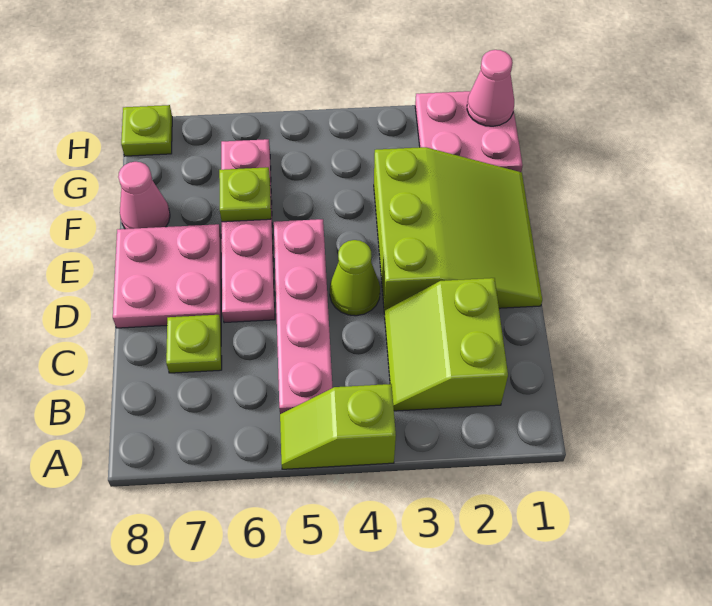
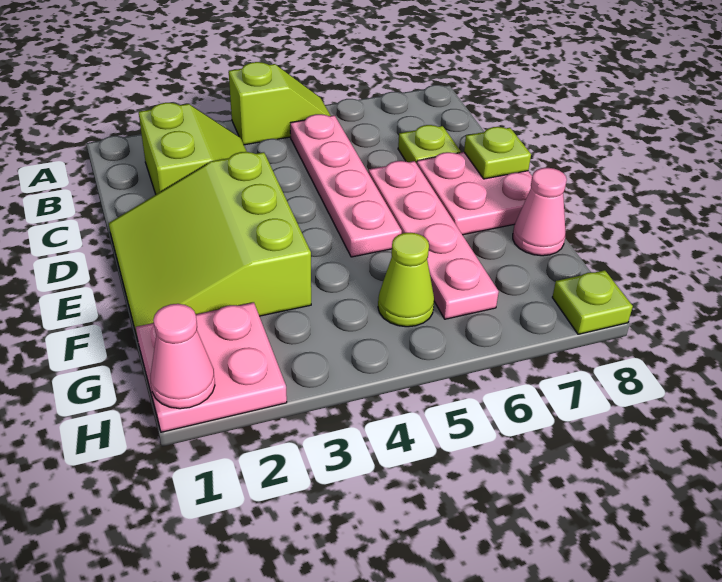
lime cone D4 level 1 -> lime cone G5 level 1
lime plate F6 level 2 -> lime plate D8 level 2

